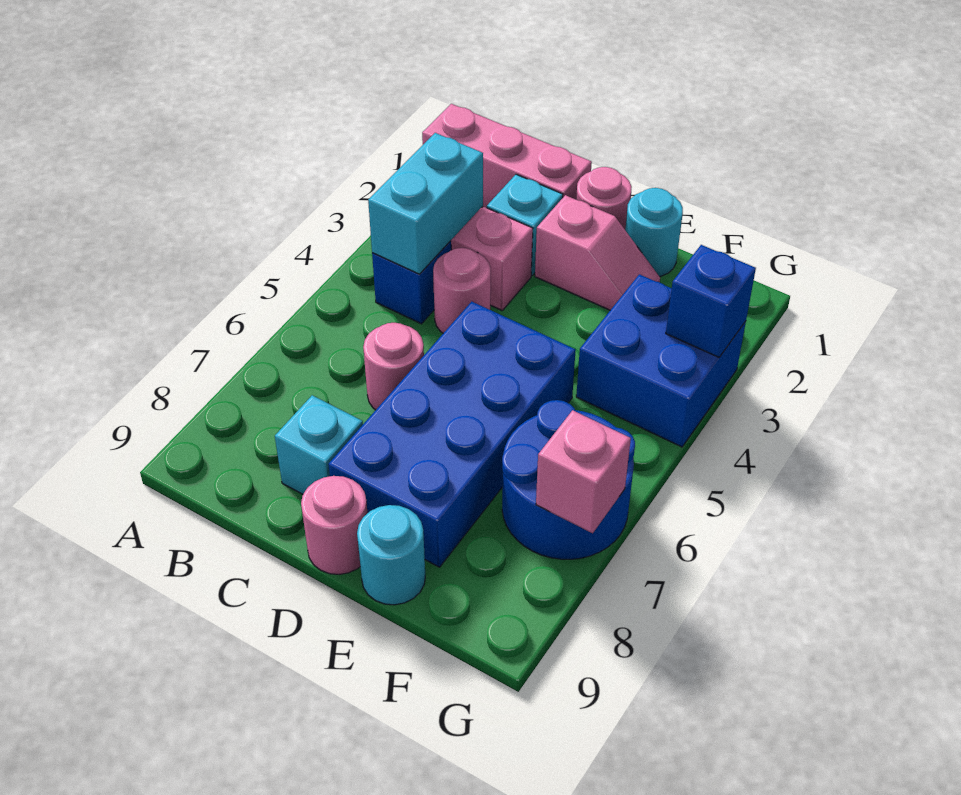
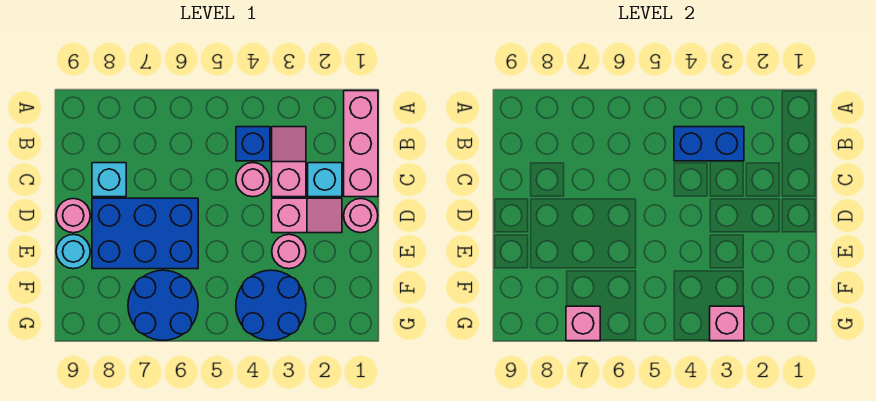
cyan brick B3:B4 level 2 -> blue brick B3:B4 level 2
pink round brick C6 level 1 -> pink round brick E3 level 1
pink slope D2:E2 level 1 top D -> pink slope D2:D3 level 1 top 3
blue brick D5:E8 level 1 -> blue brick D6:E8 level 1
cyan round brick E1 level 1 -> none
blue brick F3:G4 level 1 -> blue round brick F3:G4 level 1
blue brick G3 level 2 -> pink brick G3 level 2

